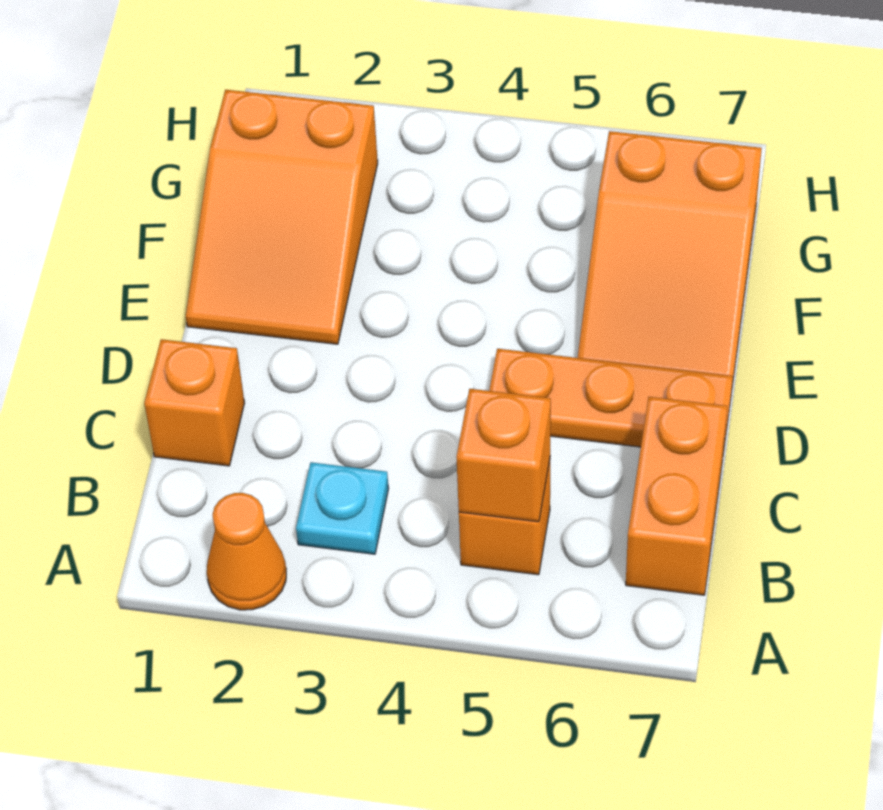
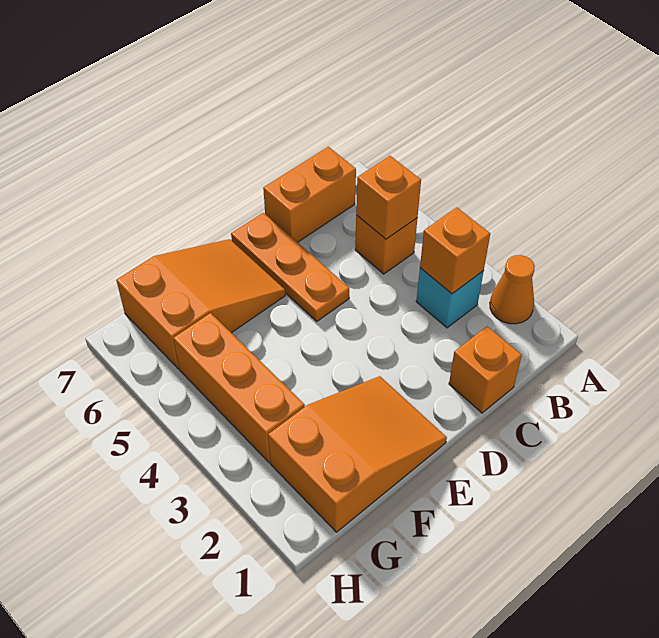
cyan plate B3 level 1 -> cyan brick B3 level 1
none -> orange brick B3 level 2
none -> orange brick G3:G5 level 1

